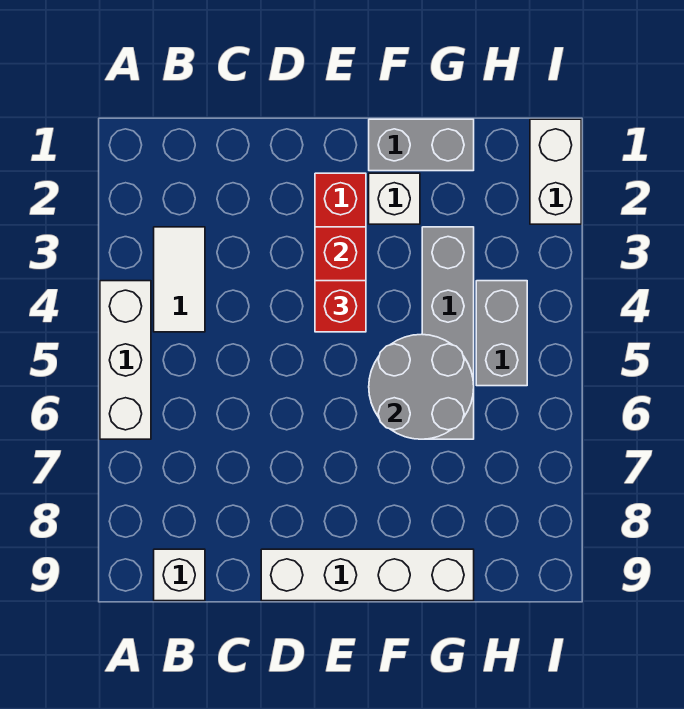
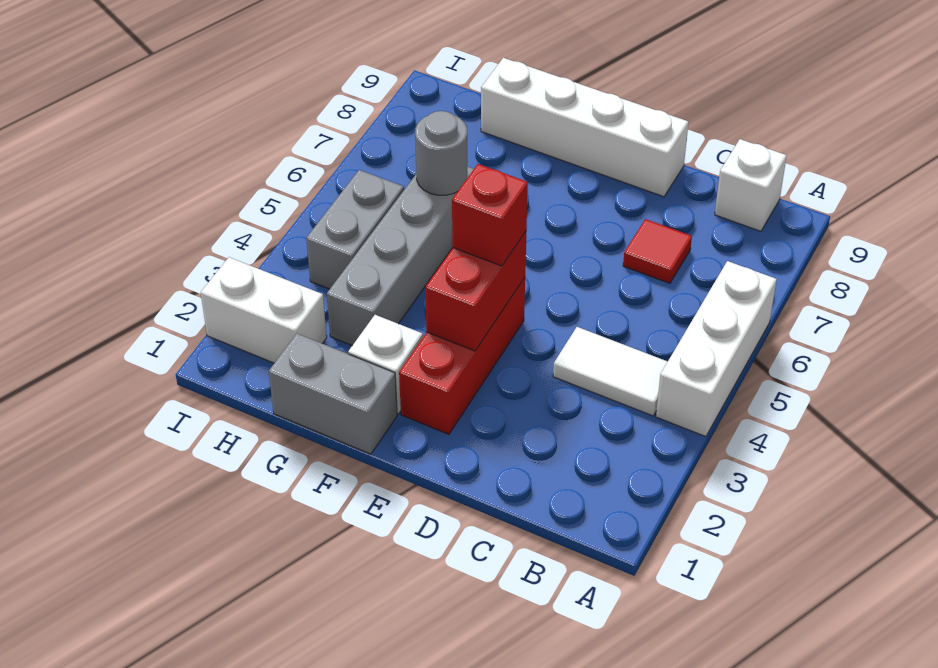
white tile B3:B4 level 1 -> white tile B4:C4 level 1
none -> red tile C7 level 1
grey round brick F5:G6 level 2 -> grey round brick G6 level 2
white brick I1:I2 level 1 -> white brick H2:I2 level 1

